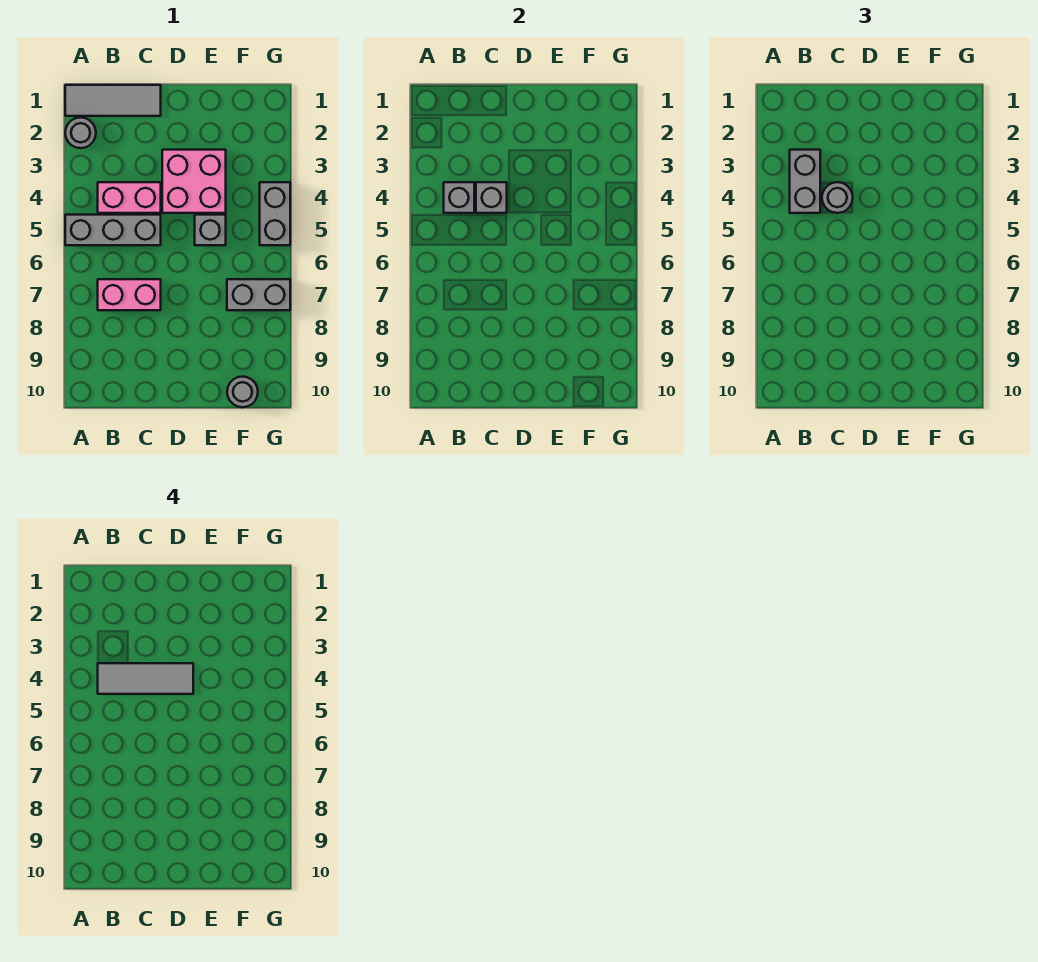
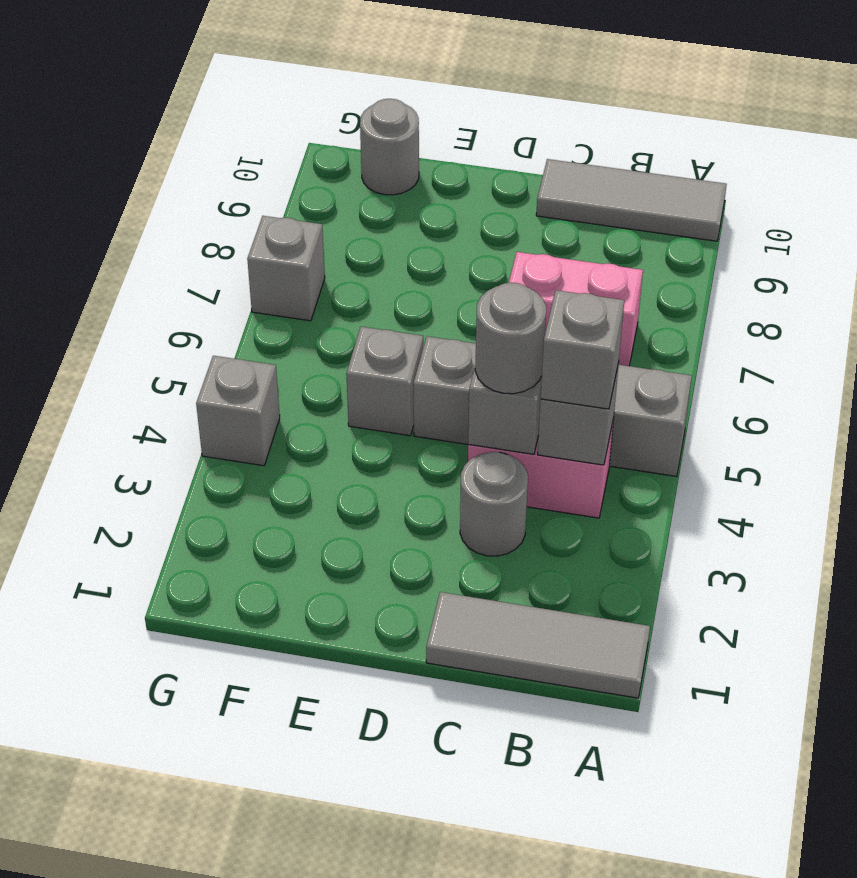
grey round brick A2 level 1 -> grey round brick C3 level 1
grey brick A5:C5 level 1 -> grey brick A5:D5 level 1
grey brick B3:B4 level 3 -> grey brick B4 level 3
grey tile B4:D4 level 4 -> grey tile A10:C10 level 1
pink brick D3:E4 level 1 -> none
grey brick F7:G7 level 1 -> grey brick G7 level 1
grey brick G4:G5 level 1 -> grey brick G4 level 1

